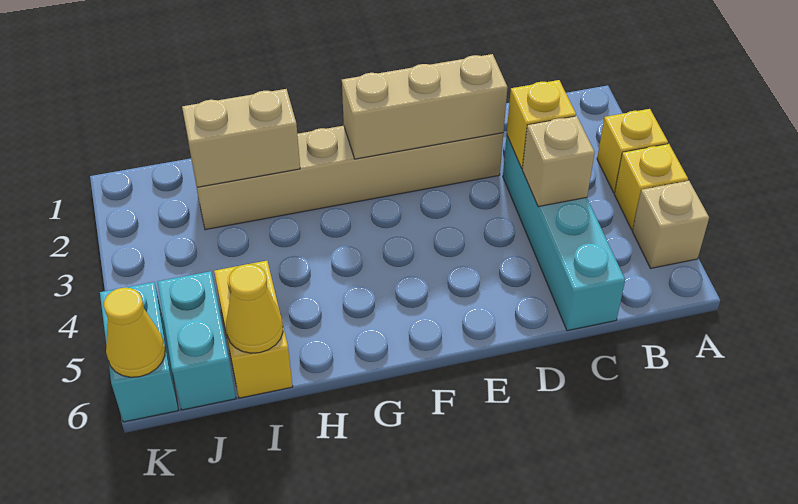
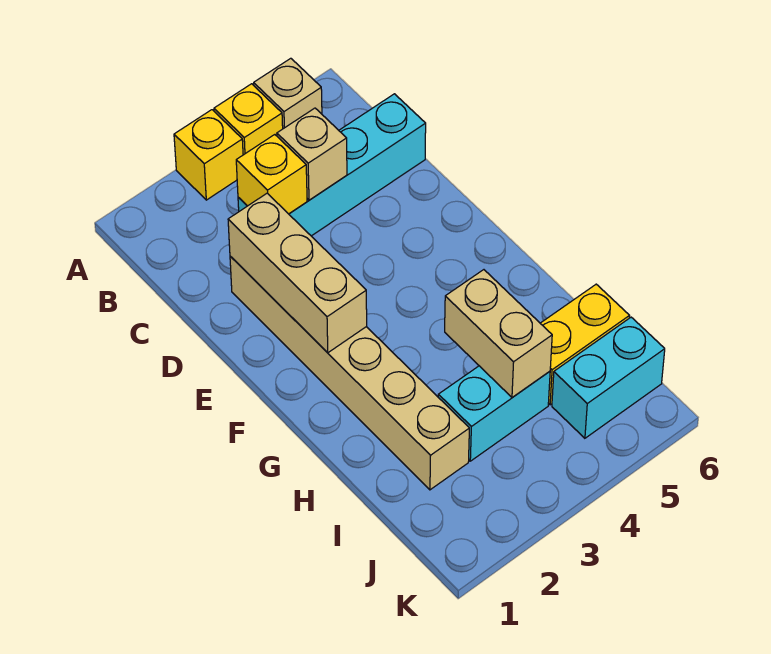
tan brick H2:I2 level 2 -> tan brick H4:I4 level 2
yellow cone I6 level 2 -> none
cyan brick K5:K6 level 1 -> cyan brick I3:I4 level 1
yellow cone K6 level 2 -> none

